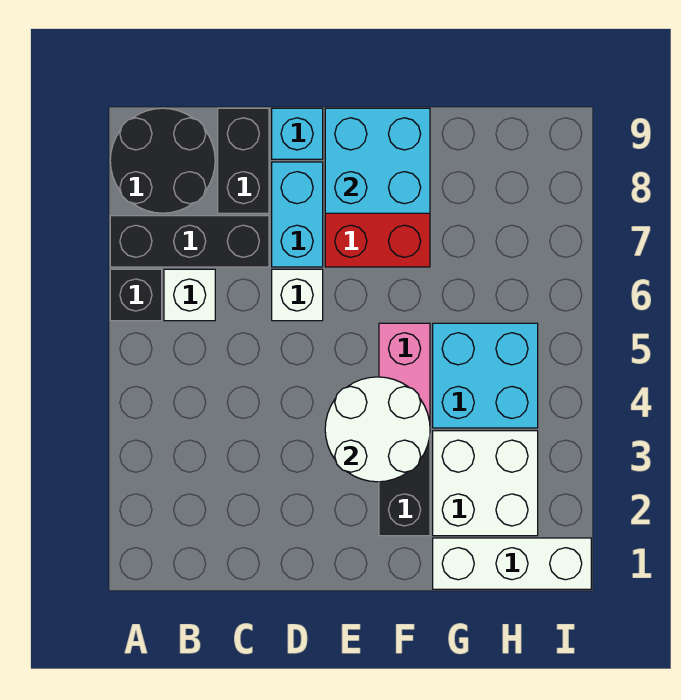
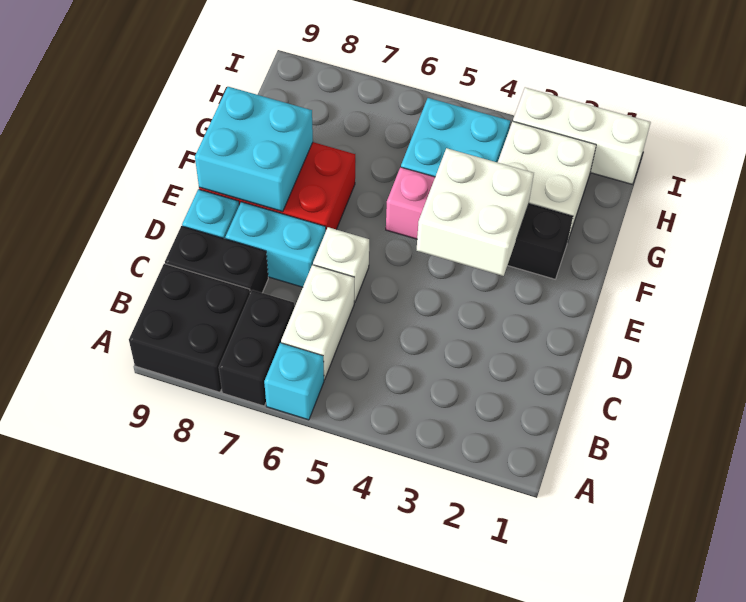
black brick A6 level 1 -> cyan brick A6 level 1
black brick A7:C7 level 1 -> black brick A7:B7 level 1
black round brick A8:B9 level 1 -> black brick A8:B9 level 1
white brick B6 level 1 -> white brick B6:C6 level 1
white round brick E3:F4 level 2 -> white brick E3:F4 level 2
white brick G1:I1 level 1 -> white brick I1:I3 level 1

